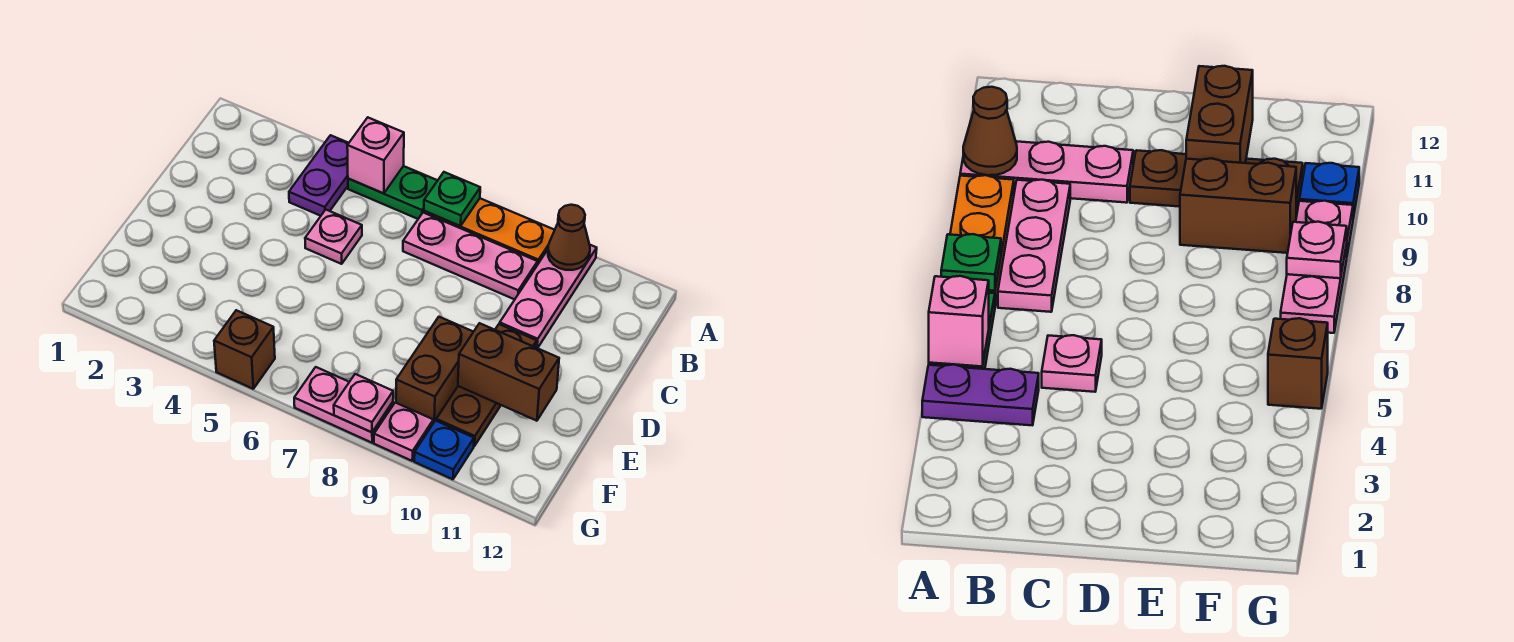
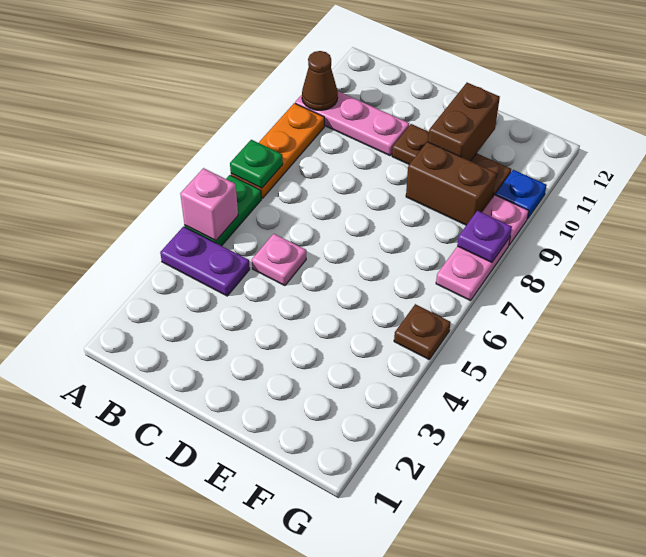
pink plate B7:B9 level 1 -> none
brown brick G5 level 1 -> brown plate G5 level 1
pink plate G8 level 2 -> purple plate G8 level 2

